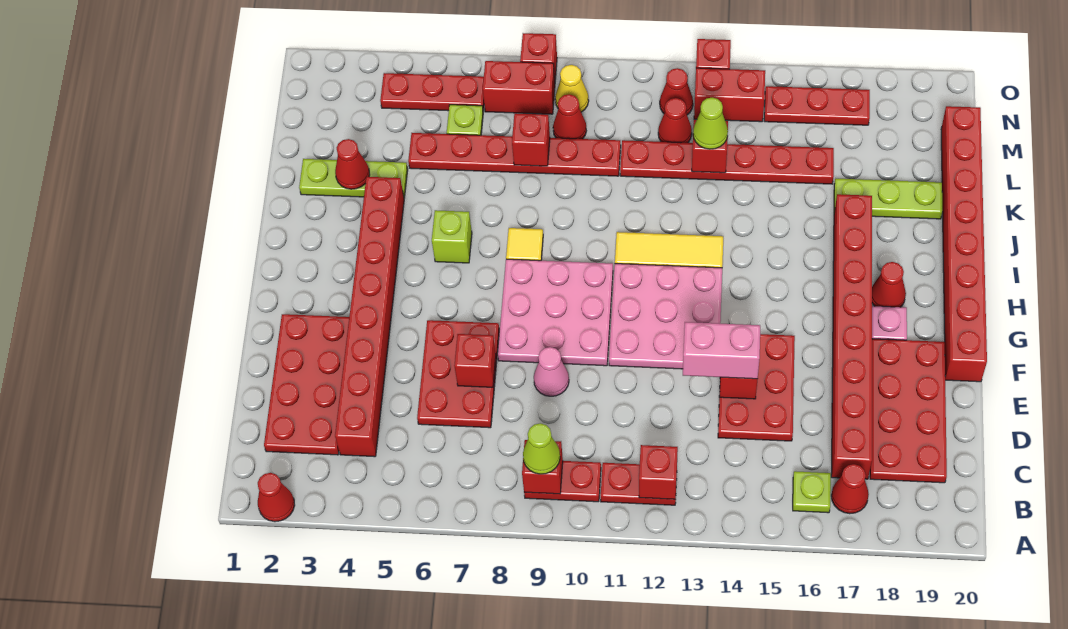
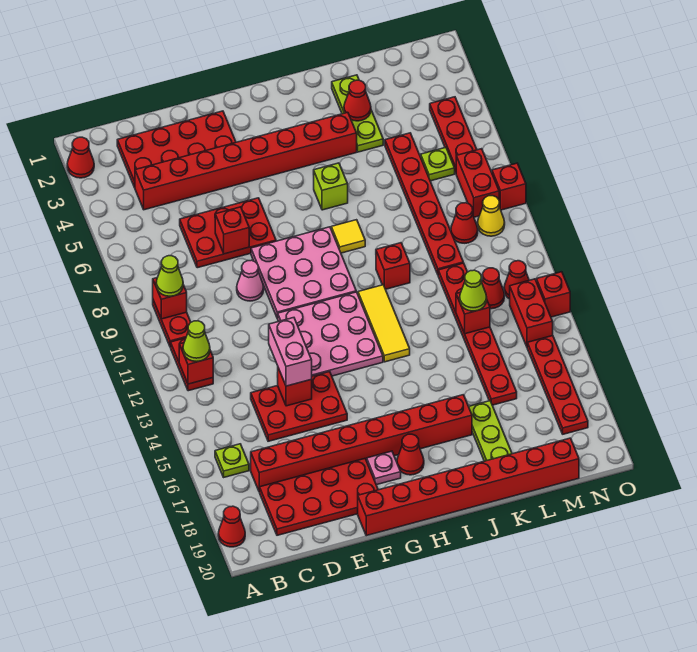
none -> lime cone B12 level 3
red cone B17 level 1 -> red cone A19 level 1
red brick L8 level 2 -> red brick J10 level 1
red plate N15:N17 level 1 -> red plate N15:N18 level 1

